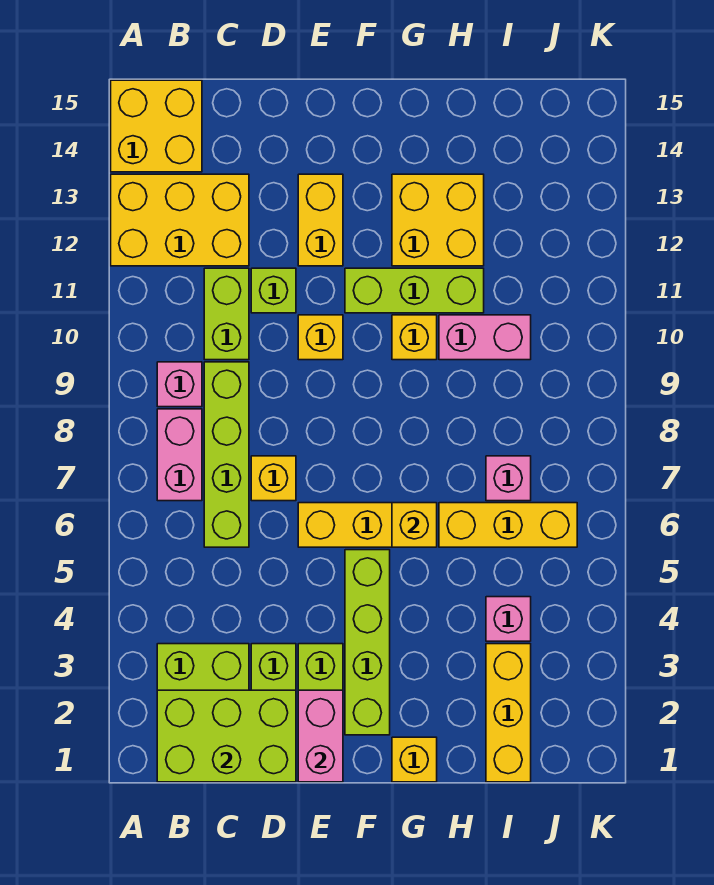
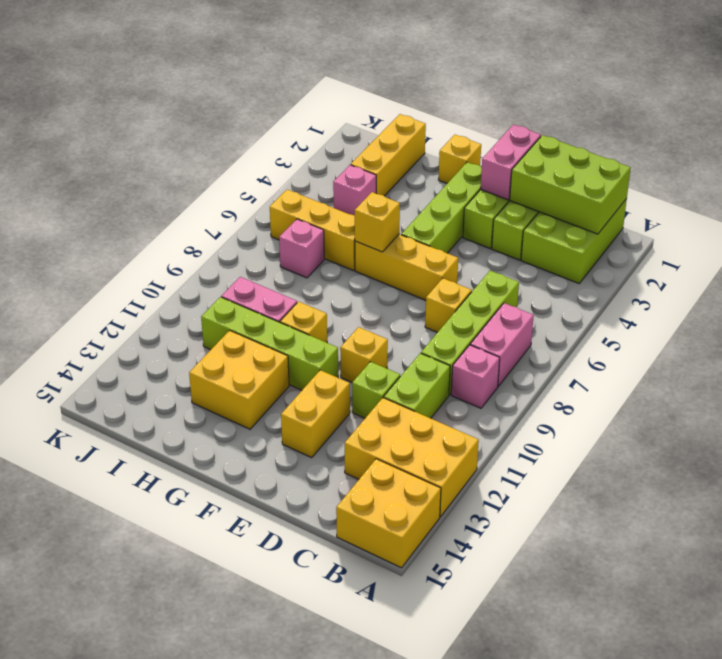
lime brick F11:H11 level 1 -> lime brick F11:I11 level 1

